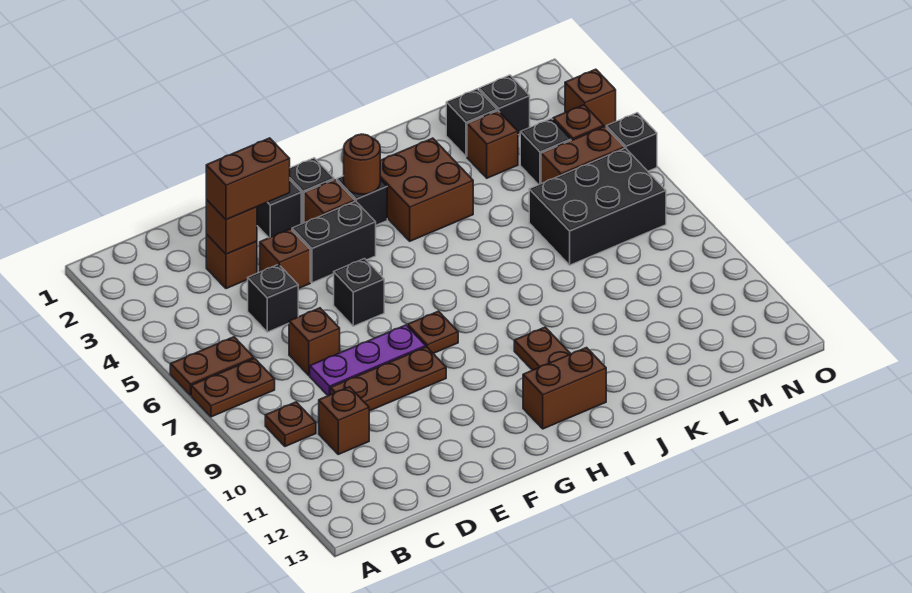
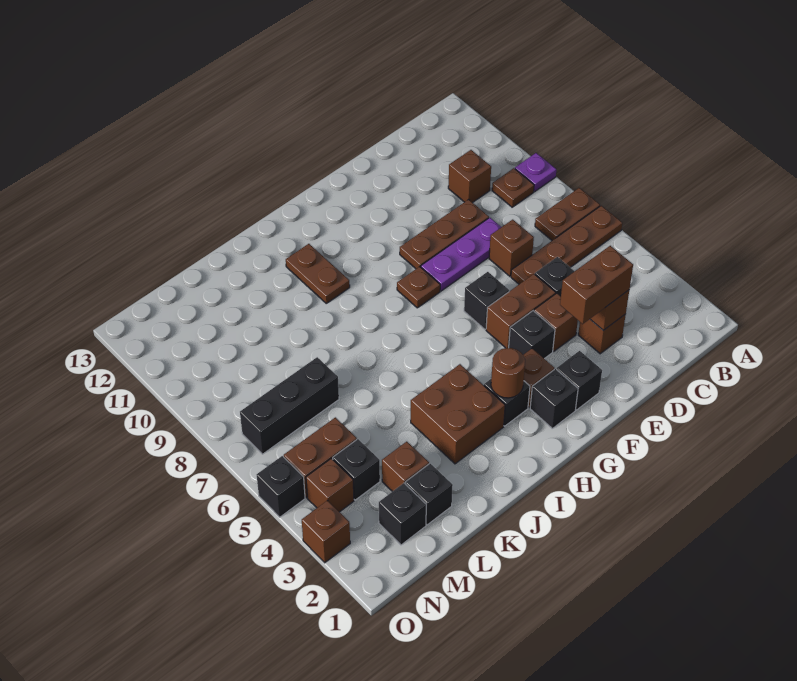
brown plate A6:B6 level 1 -> brown plate A6:D6 level 1
none -> purple plate A9 level 1
black brick F4:G4 level 1 -> black brick F4 level 1
brown brick H12:I12 level 1 -> brown brick E5:F5 level 1
black brick L6:N7 level 1 -> black brick L7:N7 level 1

